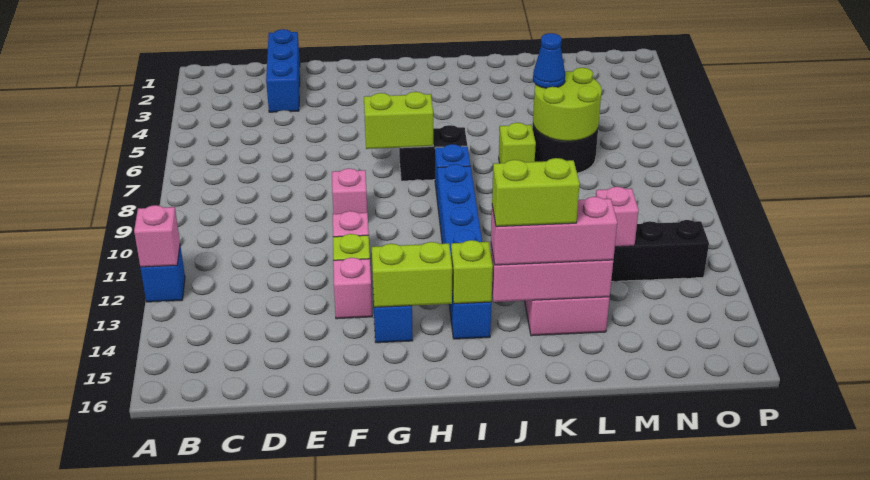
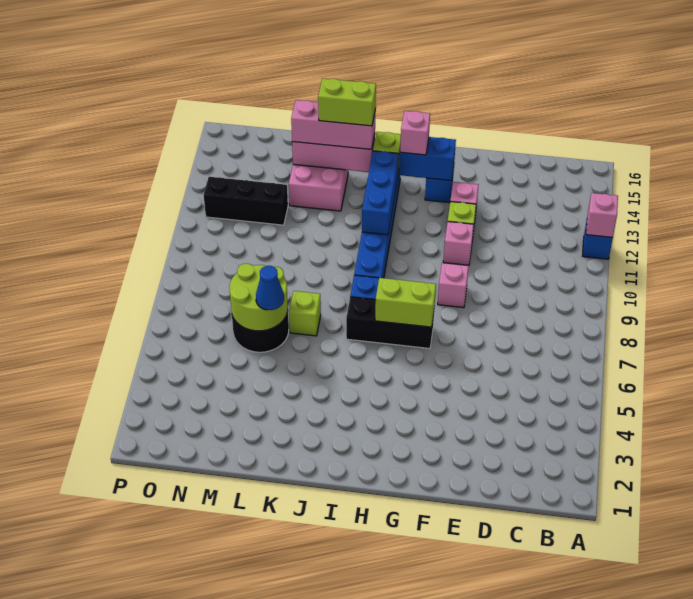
blue brick D1:D3 level 1 -> blue brick I11:I13 level 2
lime brick G14:H14 level 2 -> blue brick G14:H14 level 2
black brick H7:I7 level 1 -> black brick G7:I7 level 1
pink brick M12 level 2 -> pink brick H14 level 3

